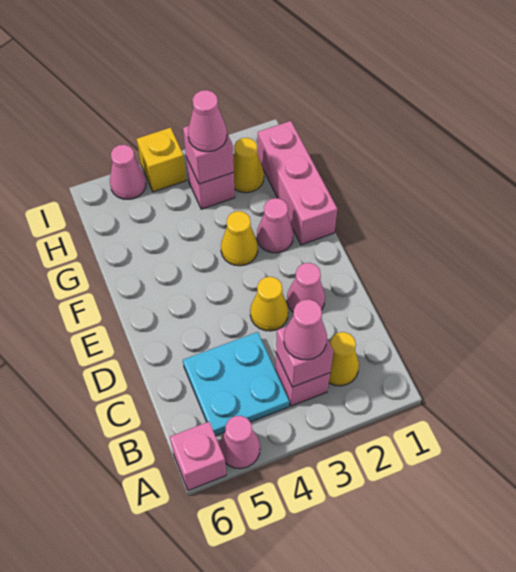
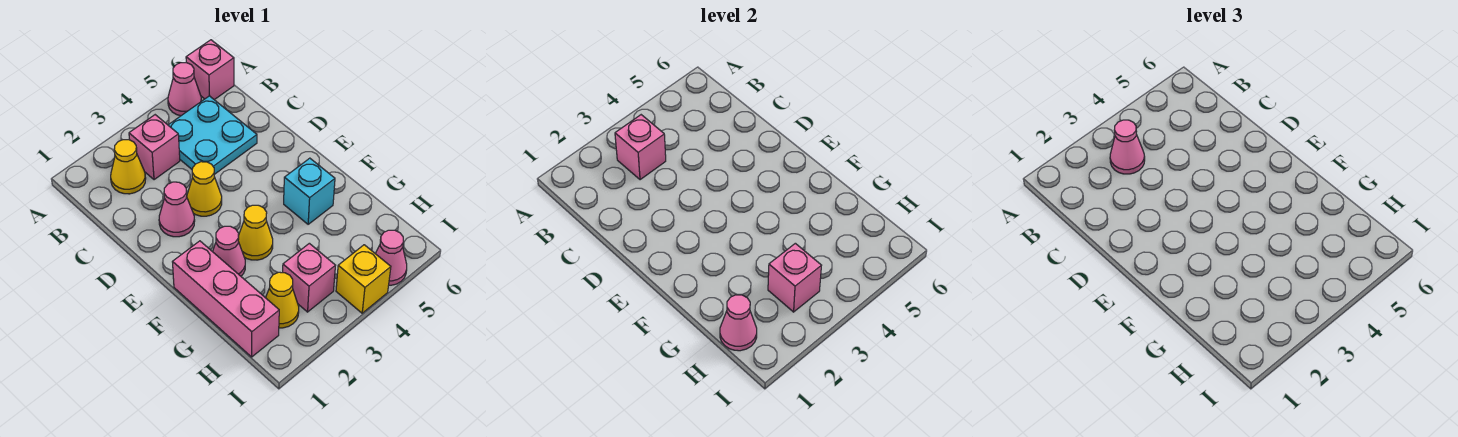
none -> cyan brick F5 level 1
pink cone H3 level 3 -> pink cone H1 level 2

